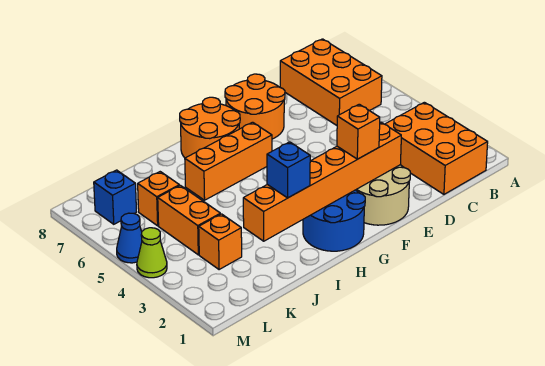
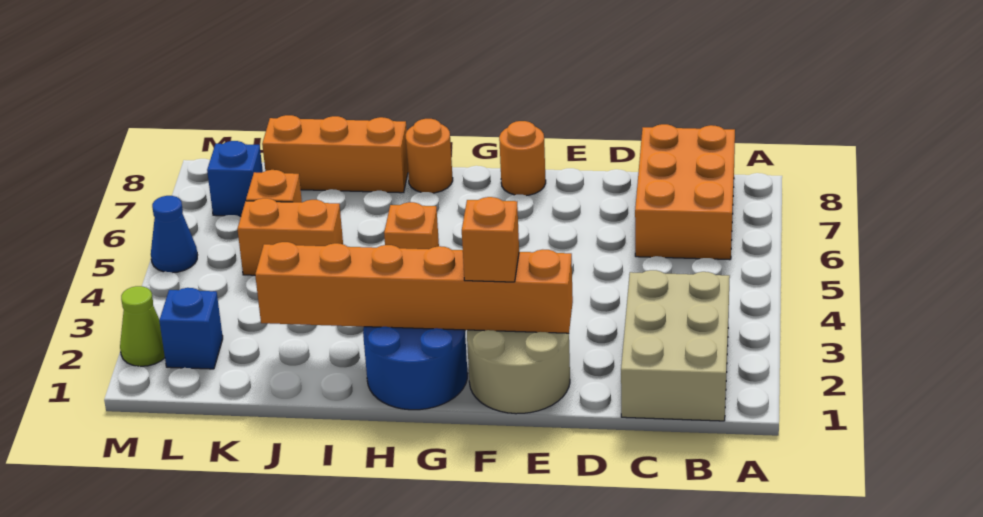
orange brick B1:C3 level 1 -> tan brick B1:C3 level 1
orange round brick E7:F8 level 1 -> orange round brick F8 level 1
orange brick G6:I6 level 1 -> orange brick I8:K8 level 1
orange round brick G7:H8 level 1 -> orange round brick H8 level 1
blue brick I2 level 3 -> blue brick L2 level 1
orange brick K3 level 1 -> orange brick H5 level 1
orange brick K4:K5 level 1 -> orange brick J5:K5 level 1
lime cone M4 level 1 -> lime cone M2 level 1

